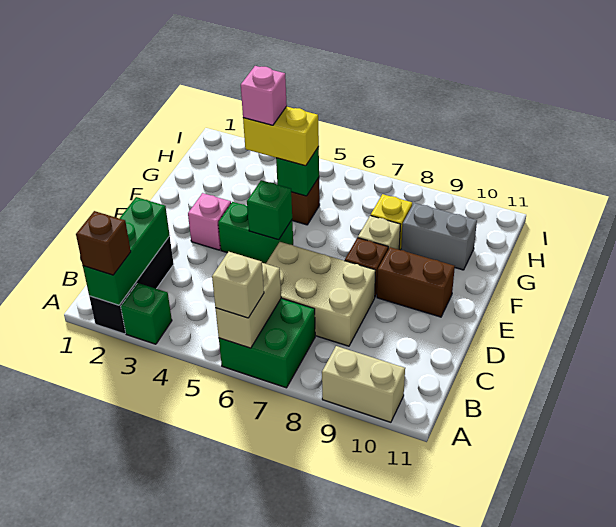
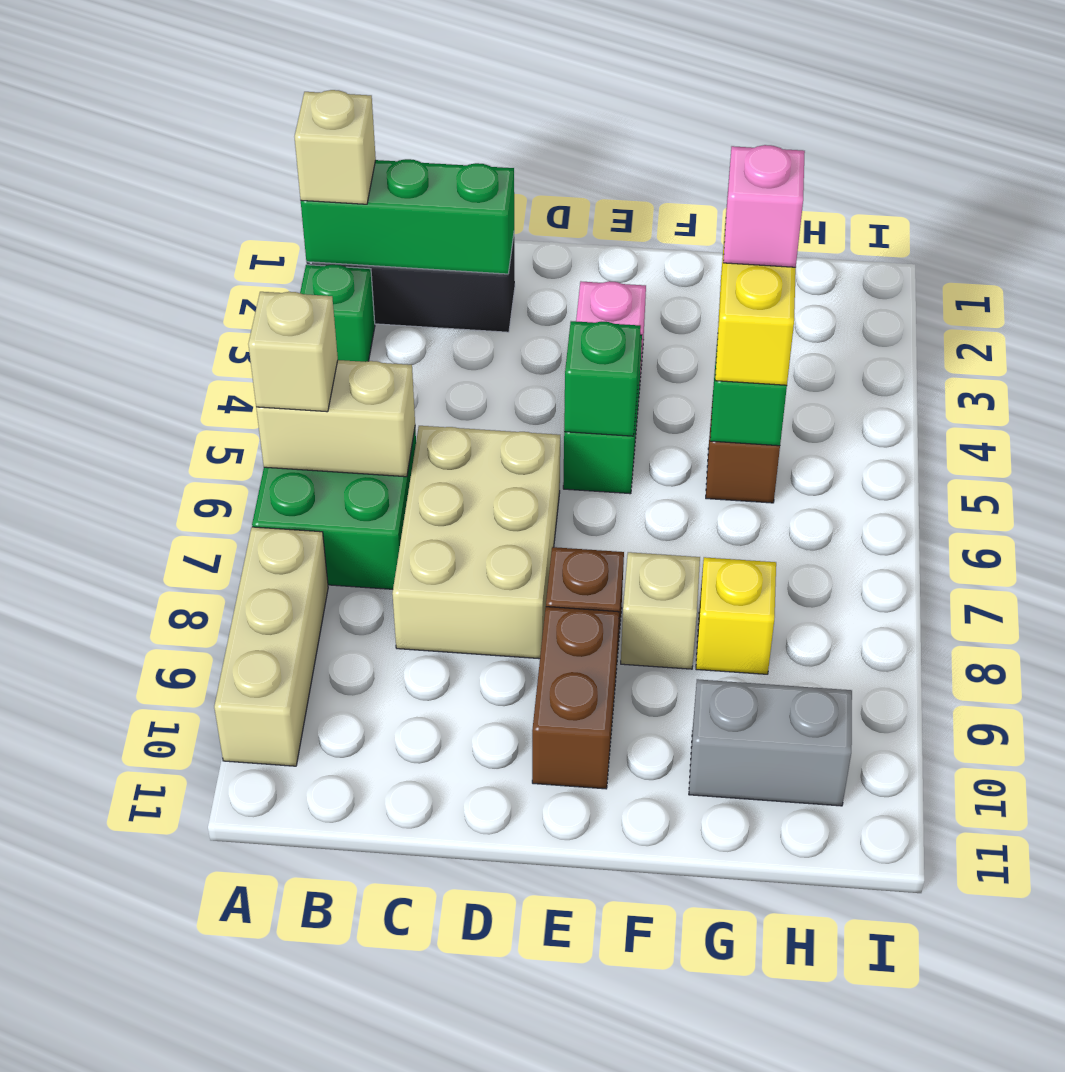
brown brick A2 level 3 -> tan brick A2 level 3
tan brick A9:A10 level 1 -> tan brick A8:A10 level 1
grey brick G9:G10 level 1 -> grey brick G10:H10 level 1

